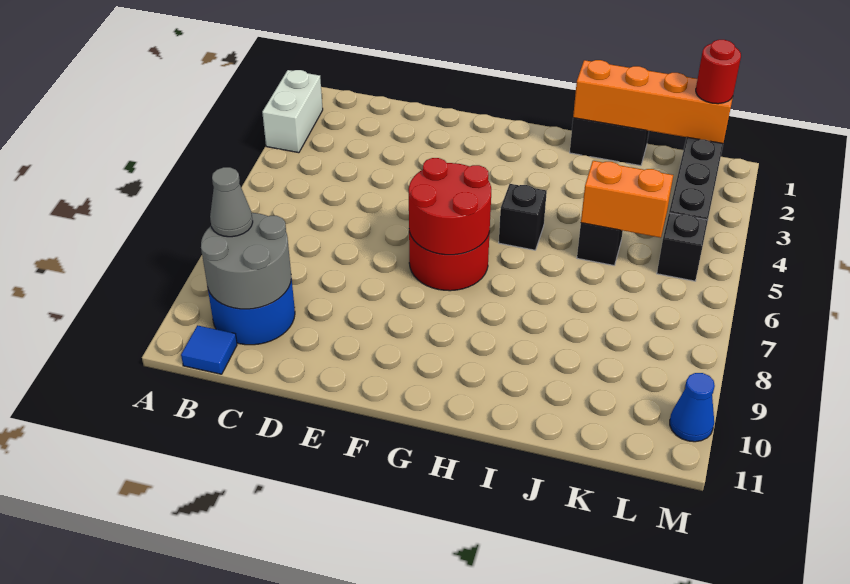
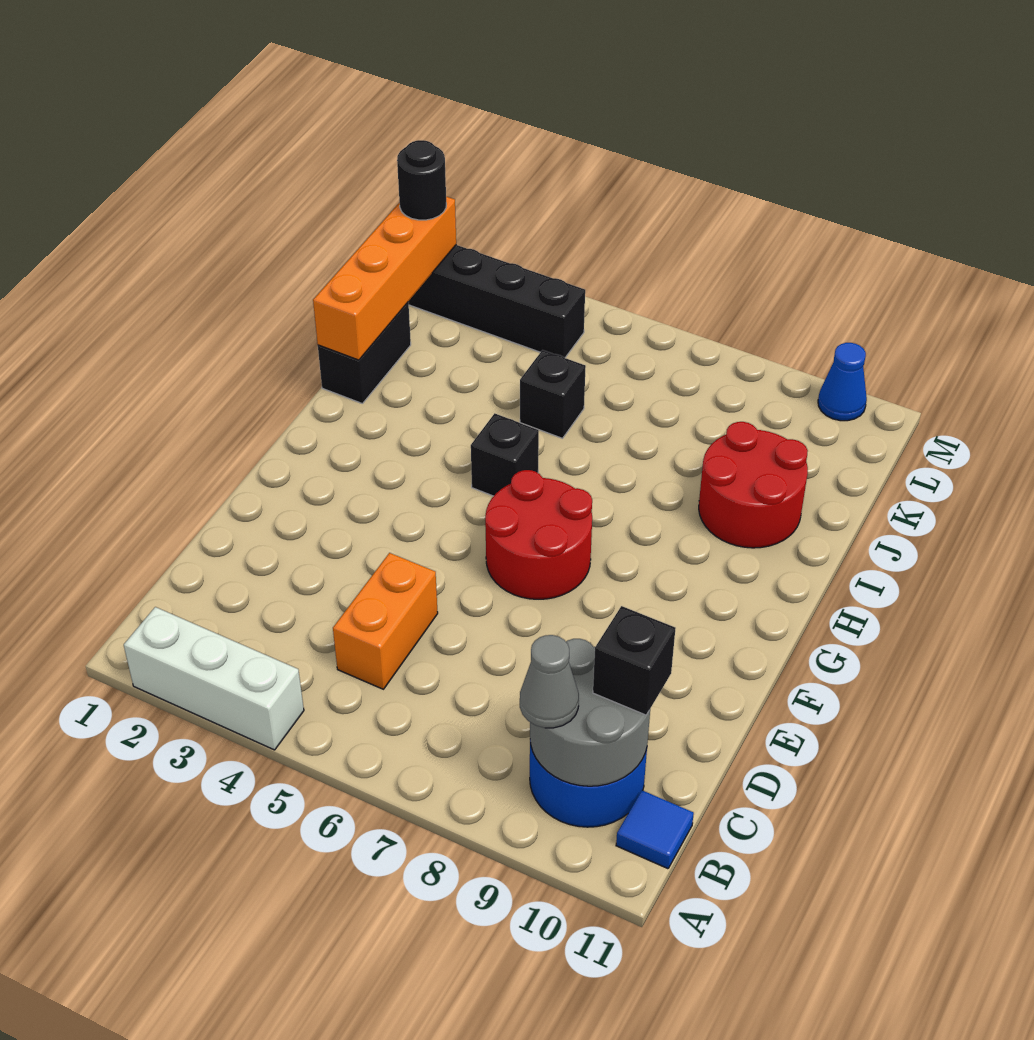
white brick A2:A3 level 1 -> white brick A2:A4 level 1
red round brick F6:G7 level 2 -> red round brick I9:J10 level 1
orange brick J5:K5 level 2 -> orange brick C5:D5 level 1
red round brick L1 level 3 -> black round brick L1 level 3
black brick L5 level 1 -> black brick C10 level 3

